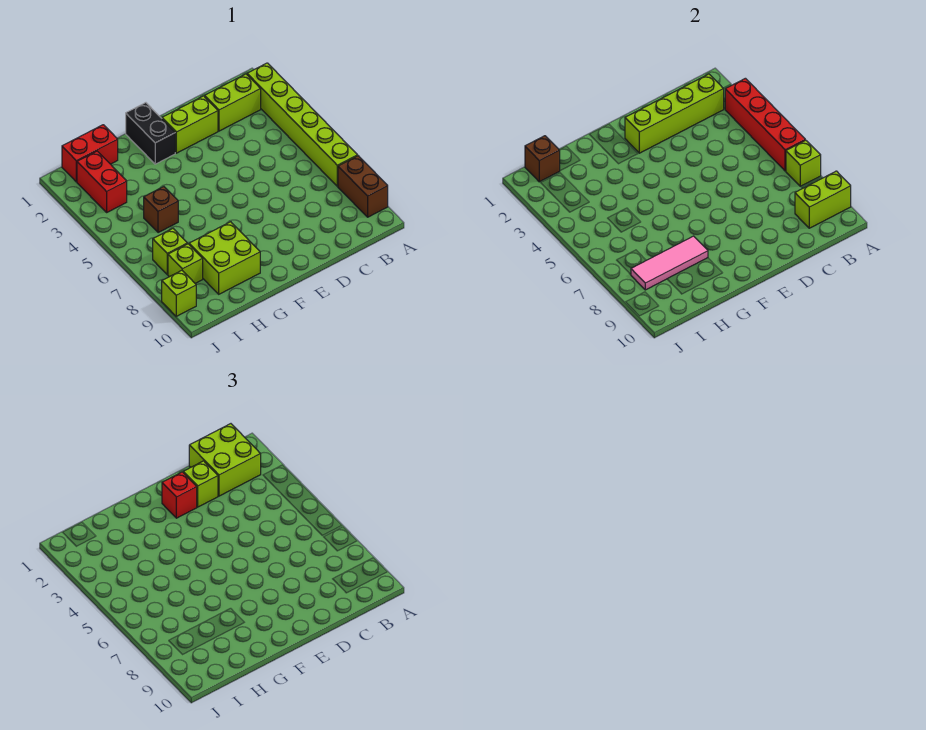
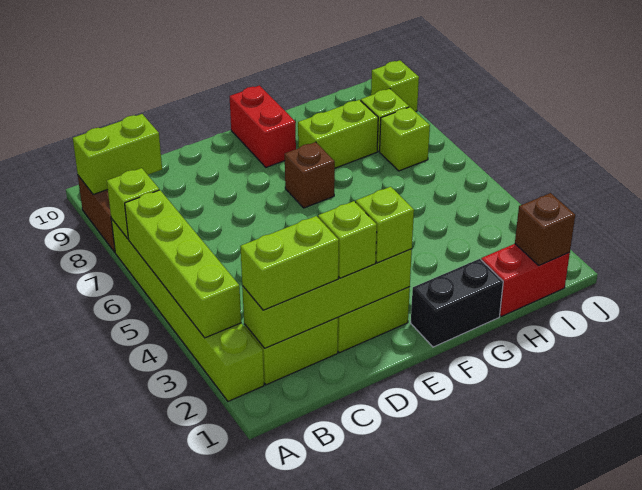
red brick A3:A6 level 2 -> lime brick A3:A6 level 2
lime brick B1:C2 level 3 -> lime brick B2:C2 level 3
red brick E2 level 3 -> lime brick E2 level 3
black brick F1:F2 level 1 -> black brick F1:G1 level 1
lime brick G8:H9 level 1 -> lime brick G8:H8 level 1
pink tile G8:I8 level 2 -> none
brown brick H5 level 1 -> brown brick F7 level 1
red brick I2:I3 level 1 -> red brick F9:F10 level 1

